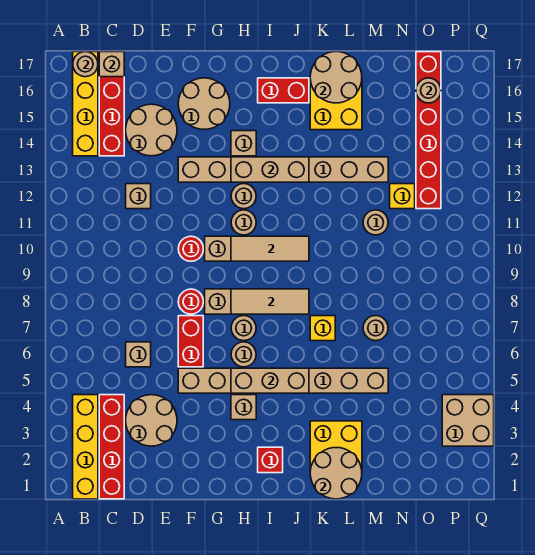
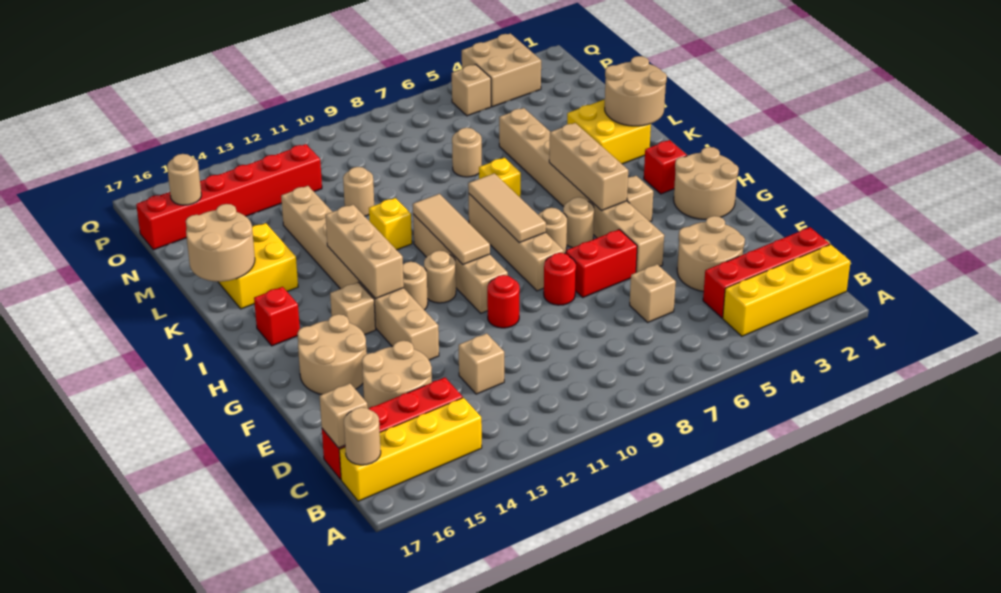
none -> tan round brick G1:H2 level 1
red brick I16:J16 level 1 -> red brick I16 level 1
yellow brick N12 level 1 -> yellow brick K11 level 1
none -> tan brick P5 level 1

